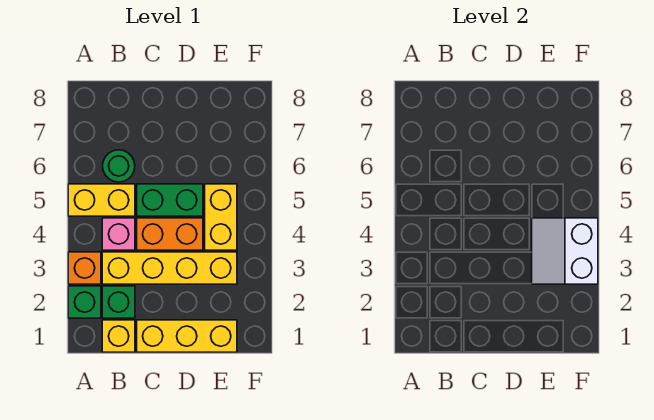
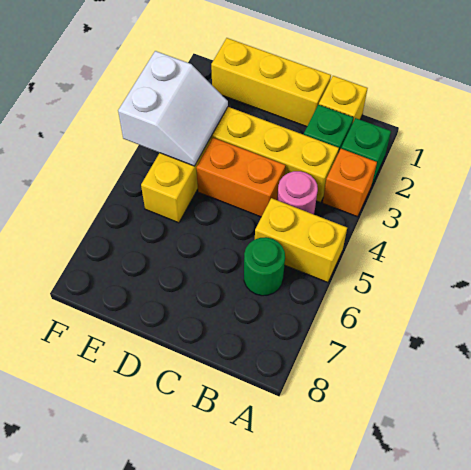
pink brick B4 level 1 -> pink round brick B4 level 1
green brick C5:D5 level 1 -> none

